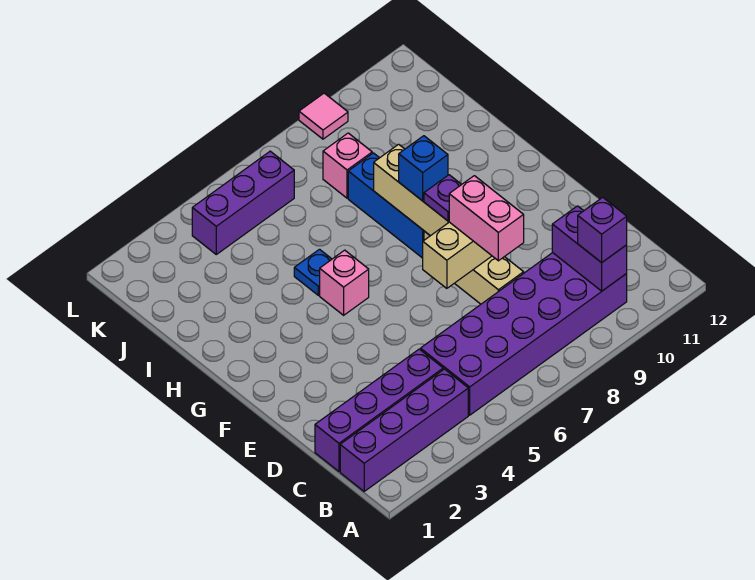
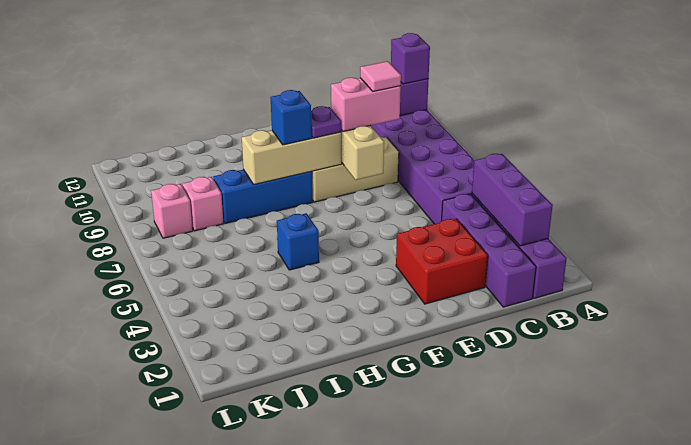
none -> red brick D2:E3 level 1
pink brick G5 level 1 -> pink brick K8 level 1
blue plate H5 level 1 -> blue brick H5 level 1
purple brick K4:K6 level 1 -> purple brick B2:B4 level 2
pink tile L9 level 1 -> pink tile D8 level 4

